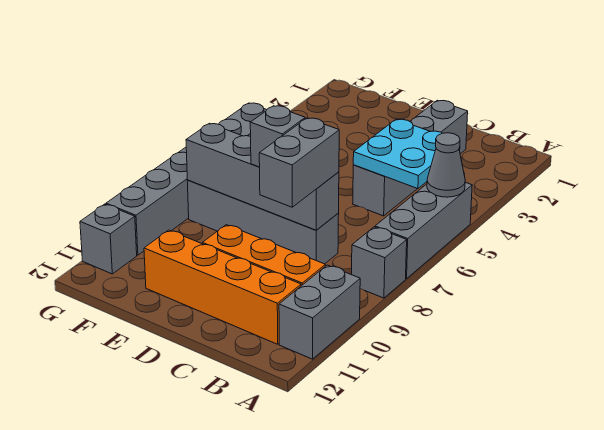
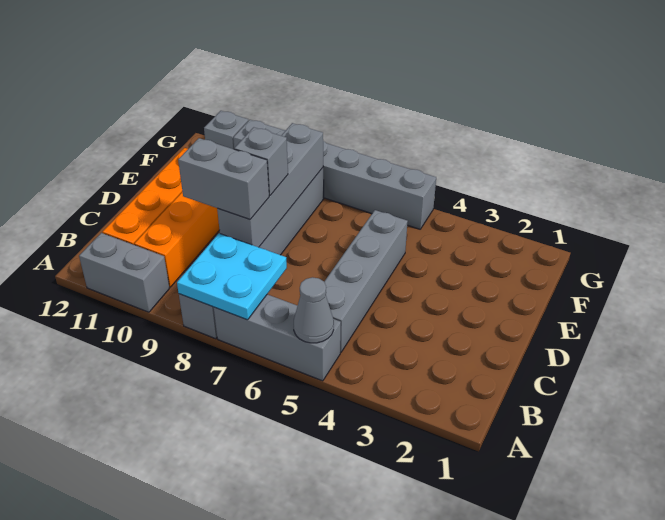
cyan plate B4:C5 level 2 -> cyan plate A7:B8 level 2
grey brick C2:C5 level 1 -> grey brick B5:E5 level 1

